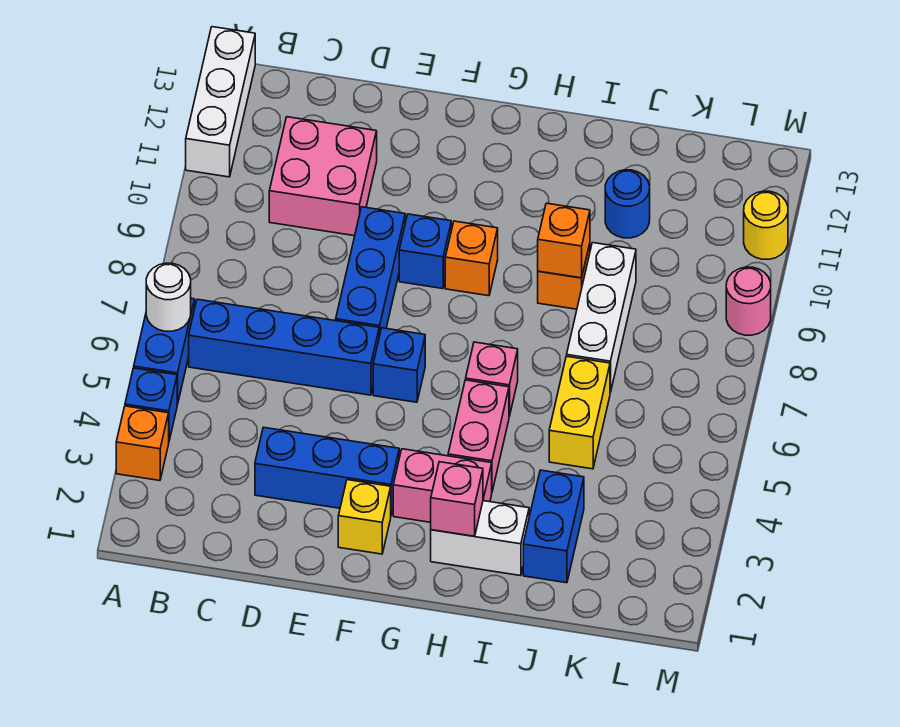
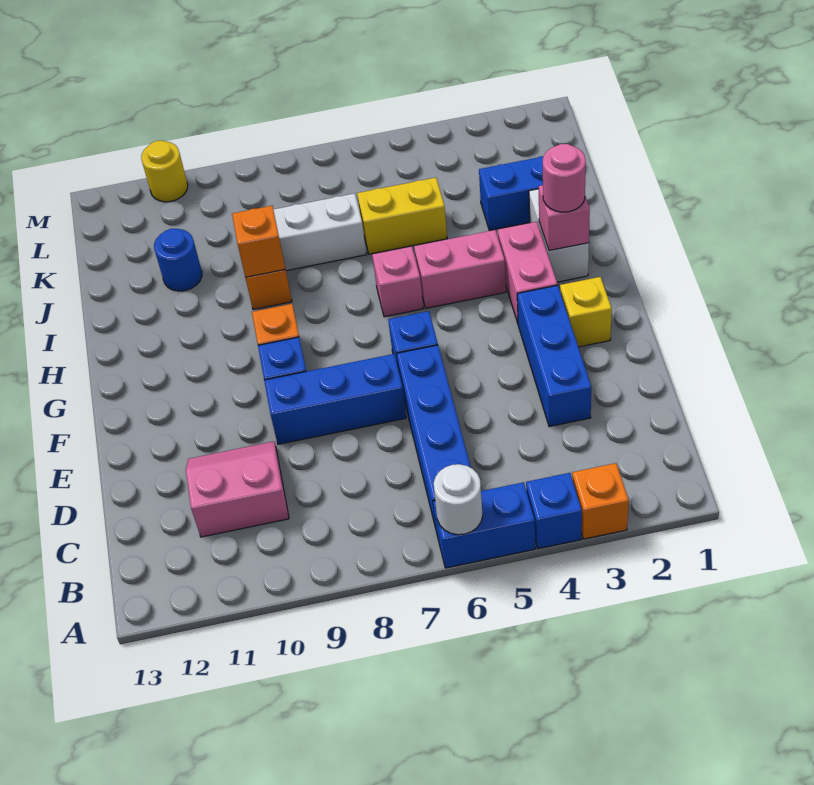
white brick A11:A13 level 1 -> none
pink brick C10:D11 level 1 -> pink slope C10:D11 level 1 top C
pink round brick M9 level 1 -> pink round brick H2 level 3

